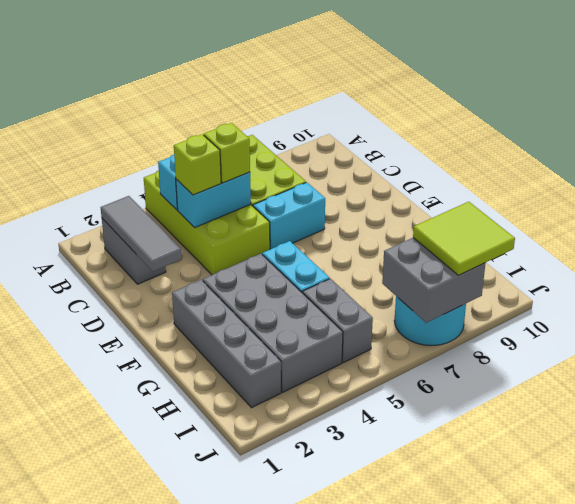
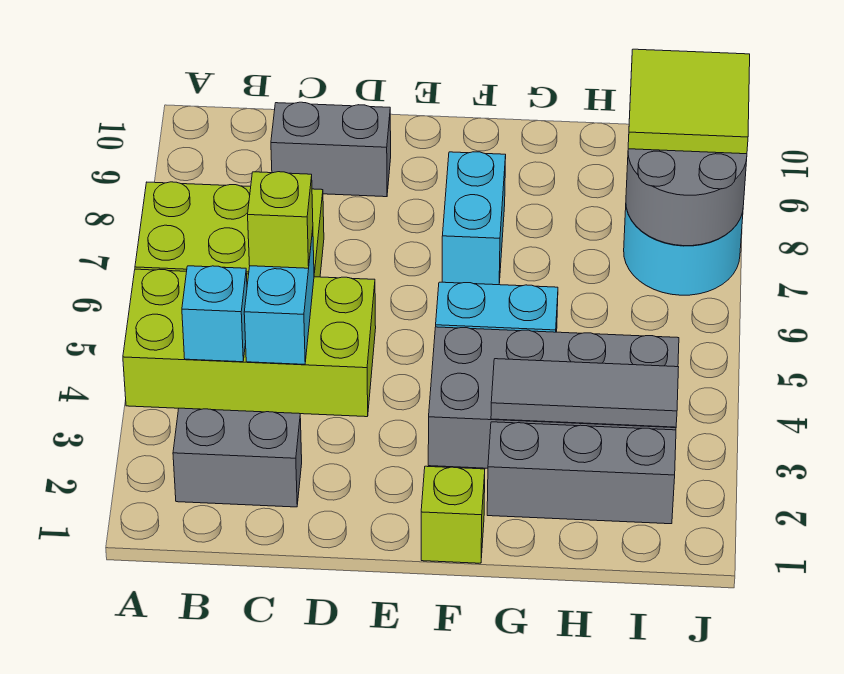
grey tile B2:D2 level 2 -> grey tile G3:I3 level 2
lime brick C4 level 3 -> lime brick F1 level 1
cyan brick D6:D7 level 1 -> cyan brick F7:F8 level 1
grey brick F2:I2 level 1 -> grey brick G2:I2 level 1
grey brick H5:I5 level 1 -> grey brick C9:D9 level 1
grey brick I7:J8 level 2 -> grey round brick I7:J8 level 2

